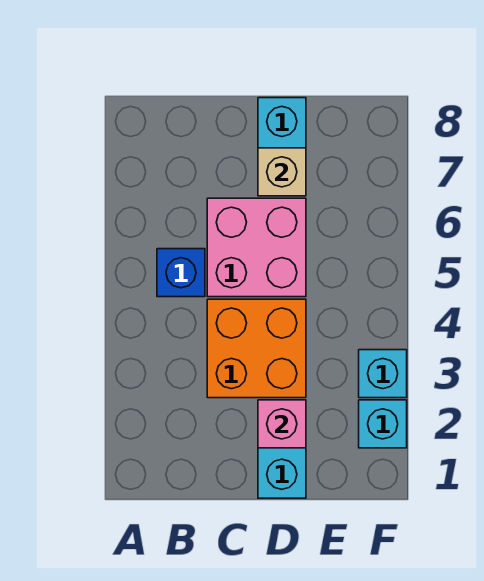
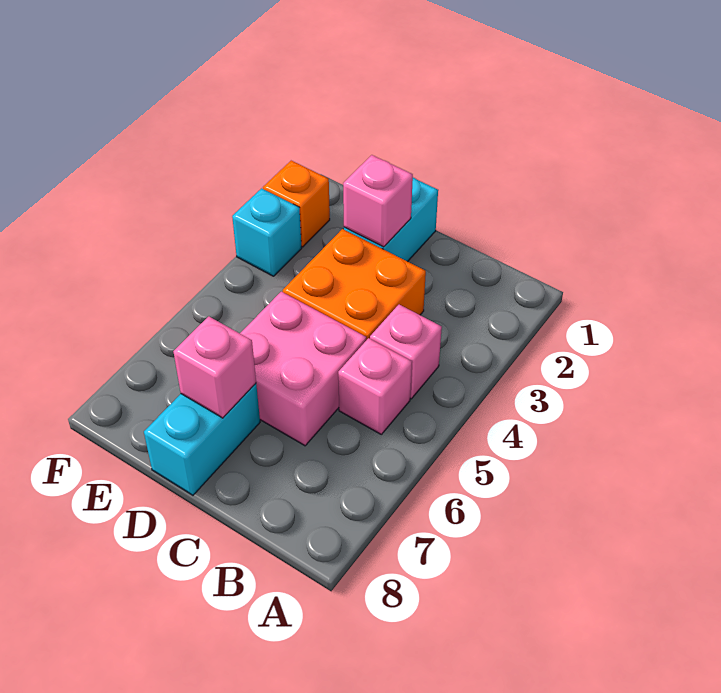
none -> pink brick B4 level 1
blue brick B5 level 1 -> pink brick B5 level 1
tan brick D7 level 2 -> pink brick D7 level 2
cyan brick F2 level 1 -> orange brick F2 level 1

